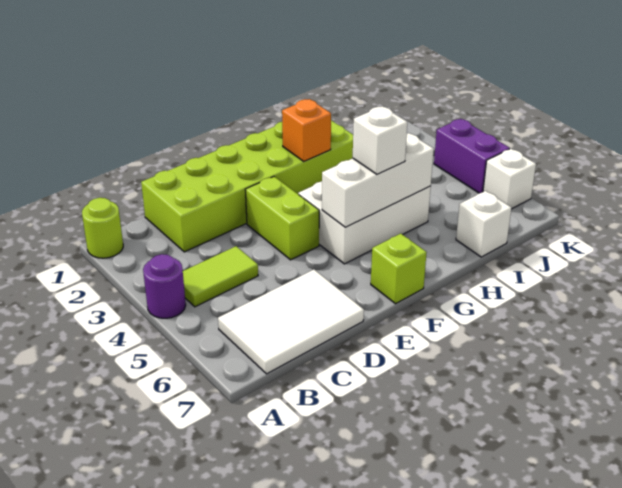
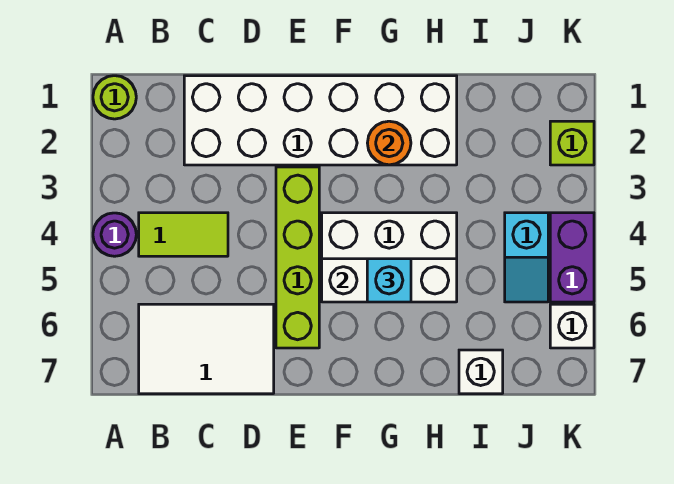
lime brick C1:H2 level 1 -> white brick C1:H2 level 1
lime brick E3:E4 level 1 -> lime brick E3:E6 level 1
lime brick F7 level 1 -> lime brick K2 level 1
orange brick G2 level 2 -> orange round brick G2 level 2
white brick G5 level 3 -> cyan brick G5 level 3
none -> cyan slope J4:J5 level 1 top 4

